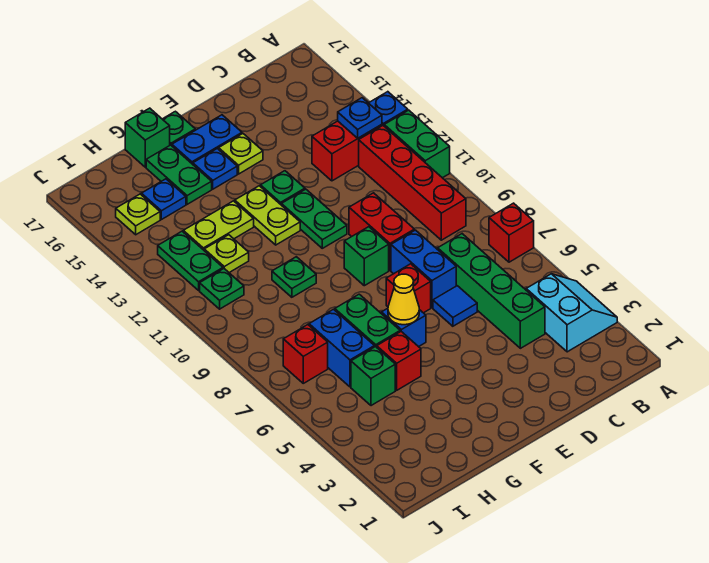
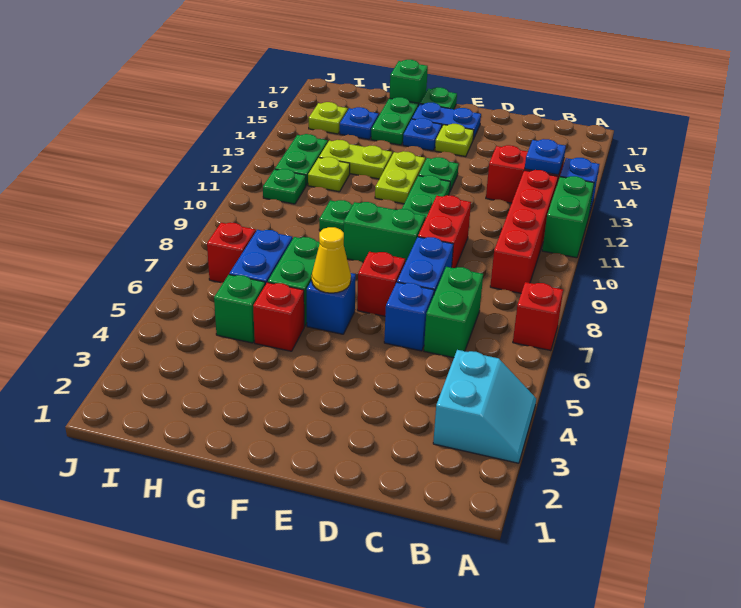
green brick C4:C7 level 1 -> green brick C6:C7 level 1
blue tile D6 level 1 -> blue brick D6 level 1
green brick E9 level 1 -> green brick E9:F9 level 1

